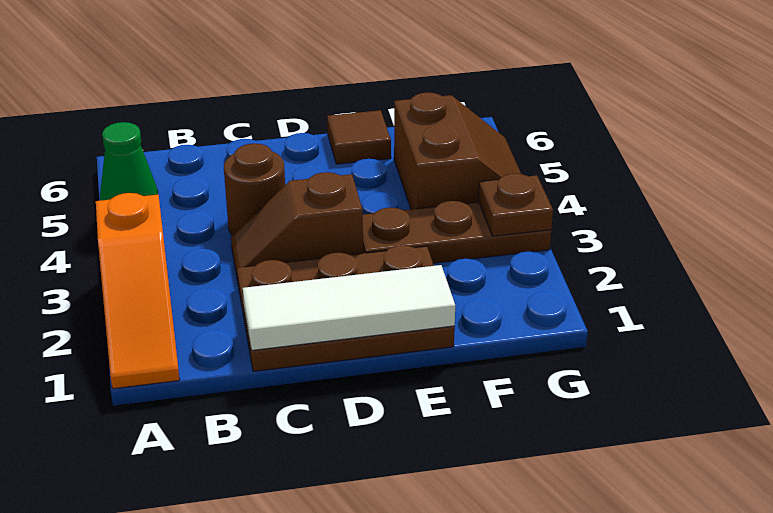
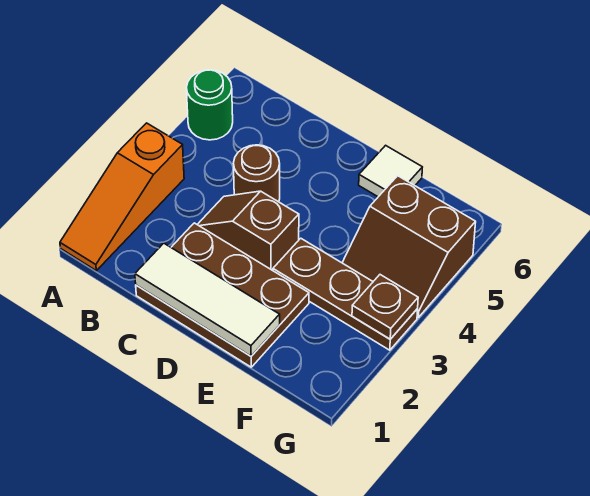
green cone A5 level 1 -> green round brick A5 level 1
brown tile E6 level 1 -> white tile E6 level 1
brown slope F4:G5 level 1 top F -> brown slope F4:G5 level 1 top 5

